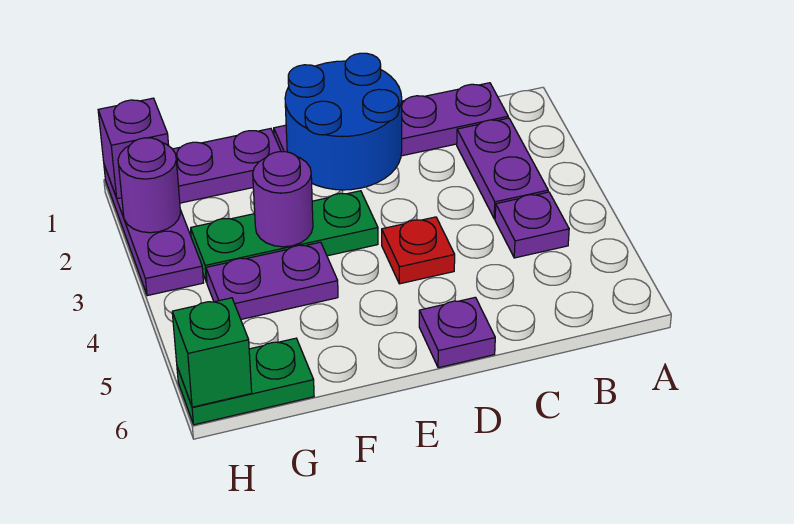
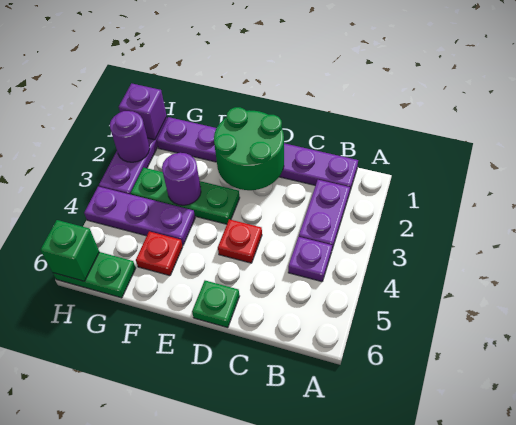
blue round brick D1:E2 level 2 -> green round brick D1:E2 level 2
purple plate D6 level 1 -> green plate D6 level 1
purple plate F4:G4 level 1 -> purple plate F4:H4 level 1
none -> red plate F5 level 1

